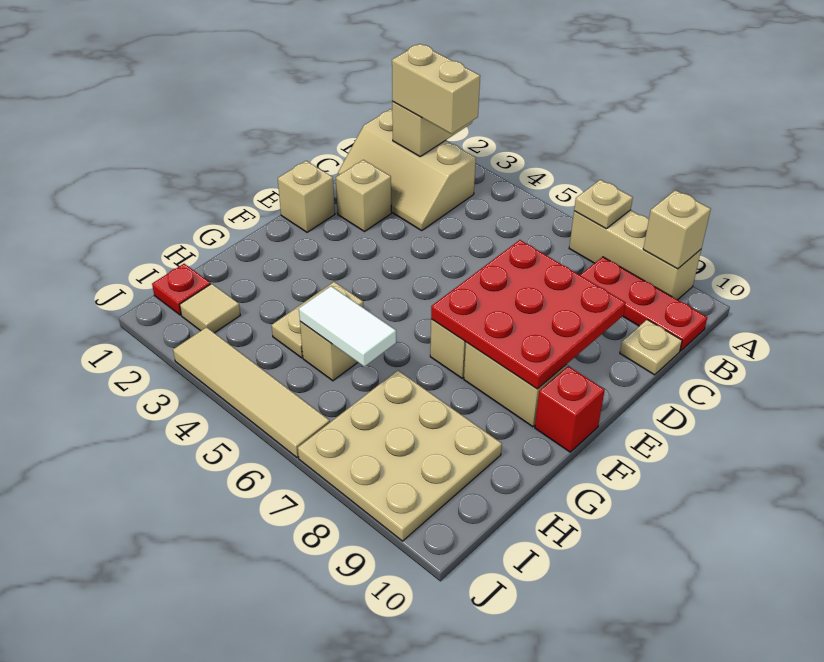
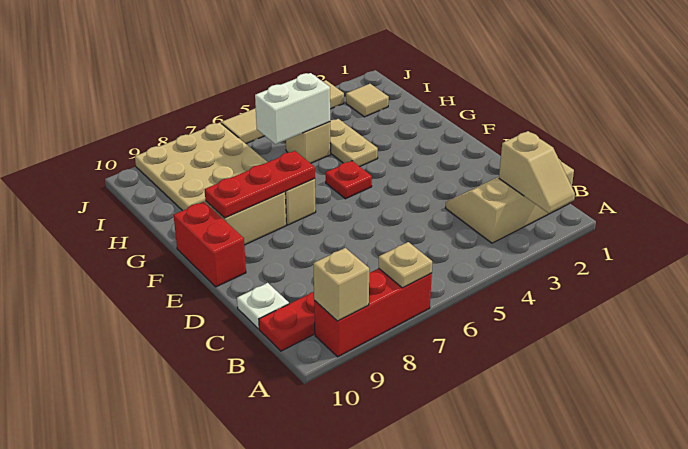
tan brick A7:A9 level 1 -> red brick A7:A9 level 1
tan brick B2:B3 level 3 -> none
tan plate C10 level 1 -> white plate C10 level 1
tan brick D2 level 1 -> none
red plate D7:F9 level 2 -> red plate F7:F9 level 2
tan brick E1 level 1 -> none
red brick F10 level 1 -> red brick E10:F10 level 1
white tile H5:H6 level 2 -> white brick H5:H6 level 2
red plate I1 level 1 -> red plate F5 level 1

